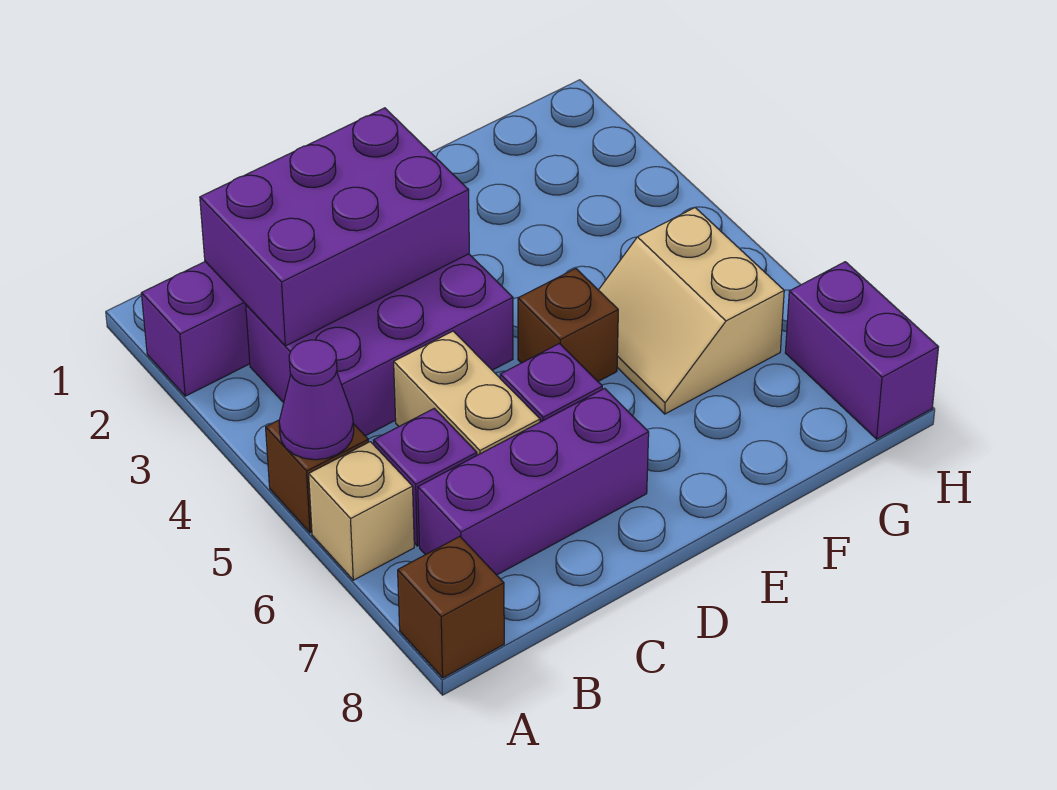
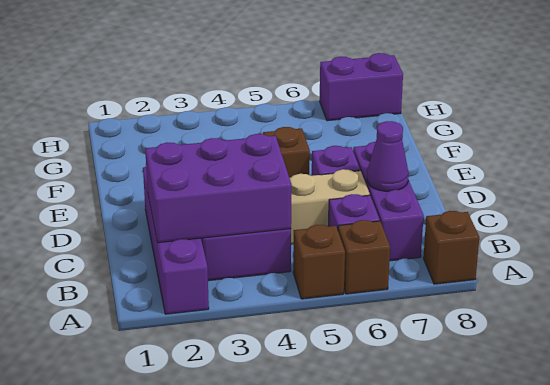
purple cone A5 level 2 -> purple cone C7 level 2
tan brick A6 level 1 -> brown brick A6 level 1
purple brick B2:D3 level 2 -> purple brick B2:C4 level 2
tan slope F5:G6 level 1 top G -> none

